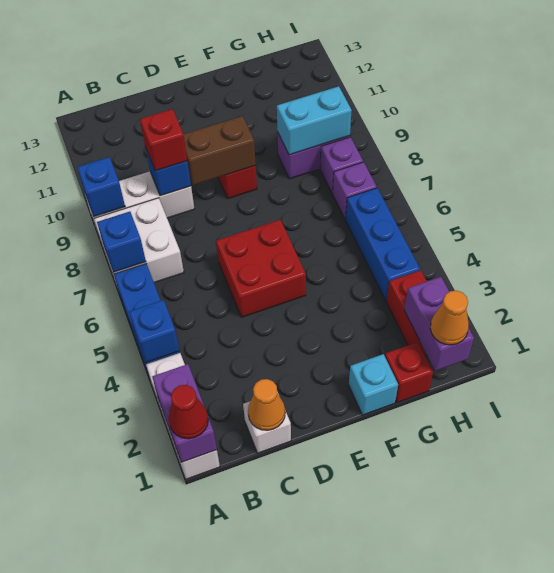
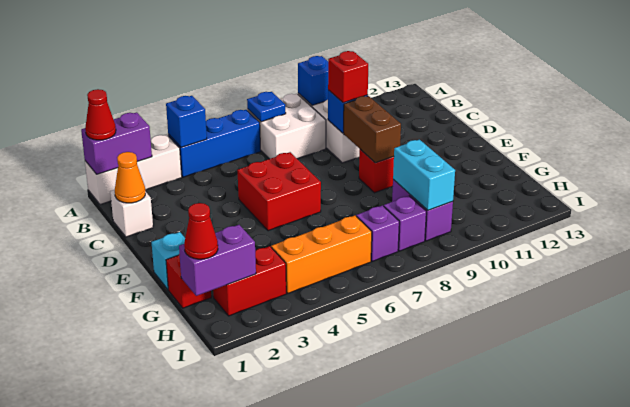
blue brick A7 level 2 -> blue plate A7 level 2
orange cone H1 level 3 -> red cone H1 level 3
blue brick H4:H6 level 1 -> orange brick H4:H6 level 1

